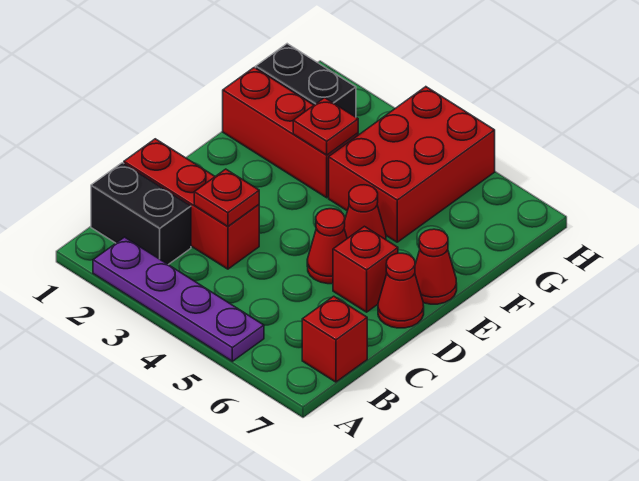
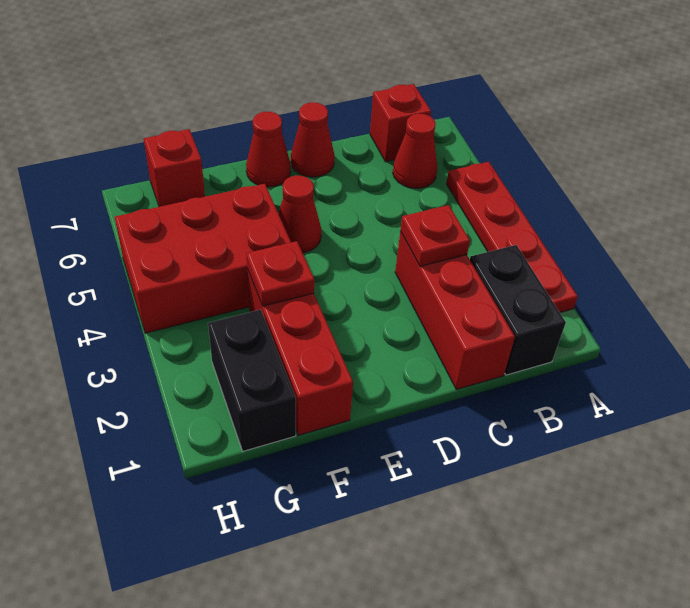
purple plate A2:A5 level 1 -> red plate A2:A5 level 1
red cone D5 level 1 -> red cone B6 level 1
red brick D6 level 1 -> red brick G7 level 1

